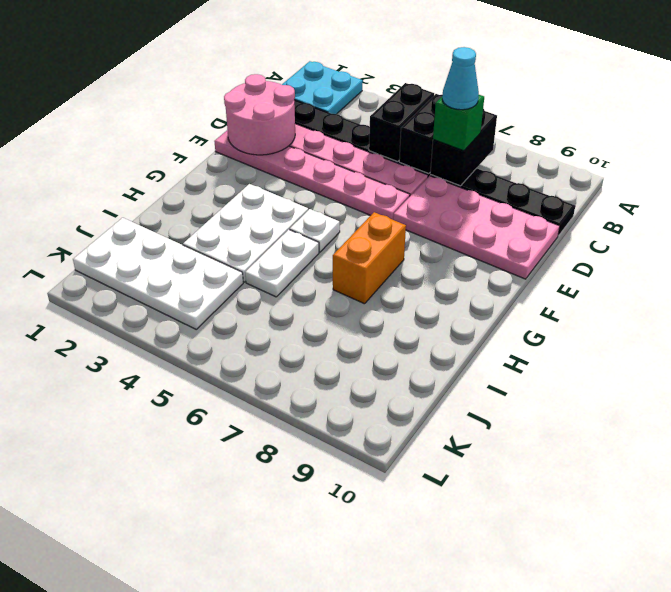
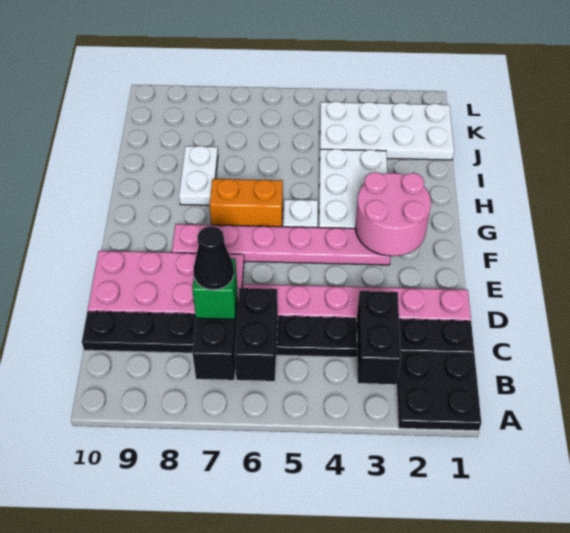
cyan plate A1:B2 level 1 -> black plate A1:B2 level 1
black brick B5:C5 level 2 -> black brick B3:C3 level 2
cyan cone C7 level 4 -> black cone C7 level 4
pink round brick D1:E2 level 2 -> pink round brick F2:G3 level 2
pink plate E1:E6 level 1 -> pink plate F3:F8 level 1
orange brick G7:H7 level 1 -> orange brick G6:G7 level 1
white plate H5:I5 level 1 -> white plate H8:I8 level 1

